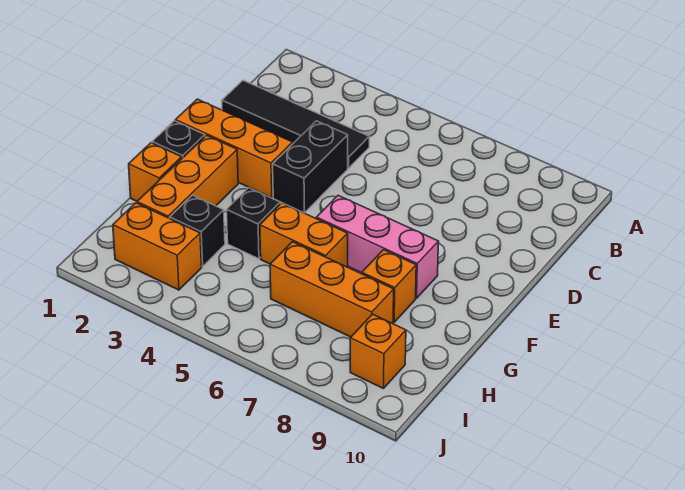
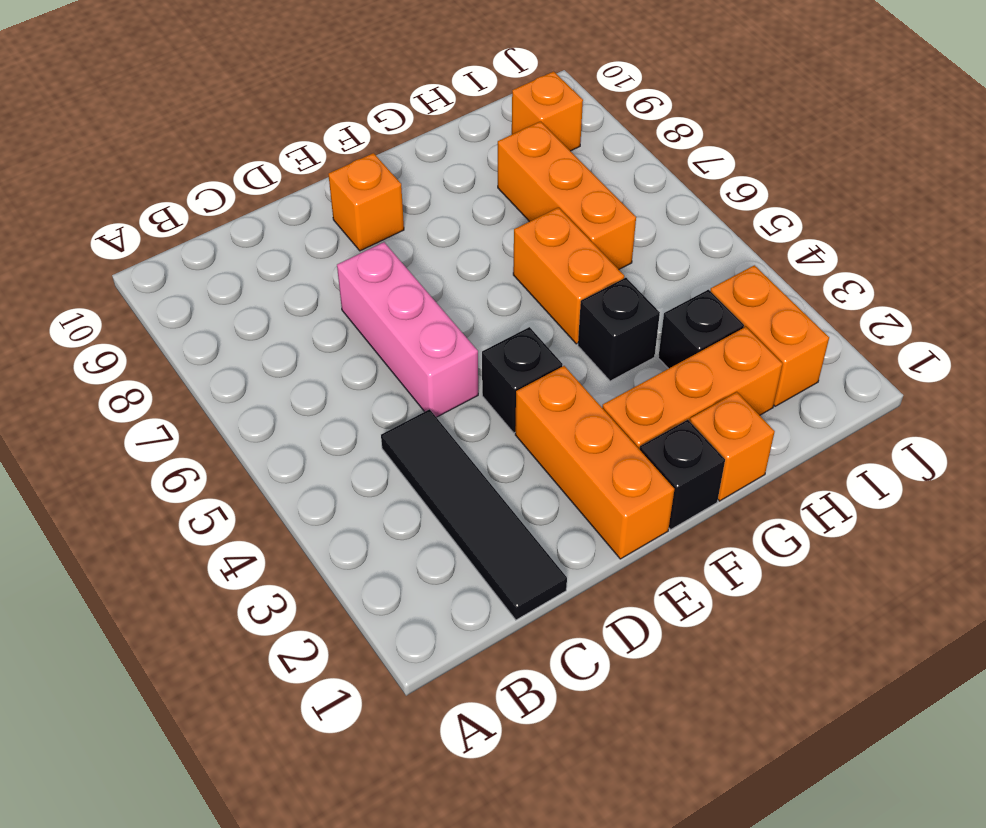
black brick D4:E4 level 1 -> black brick E4 level 1
pink brick F6:F8 level 1 -> pink brick D5:D7 level 1
orange brick G8 level 1 -> orange brick E9 level 1

